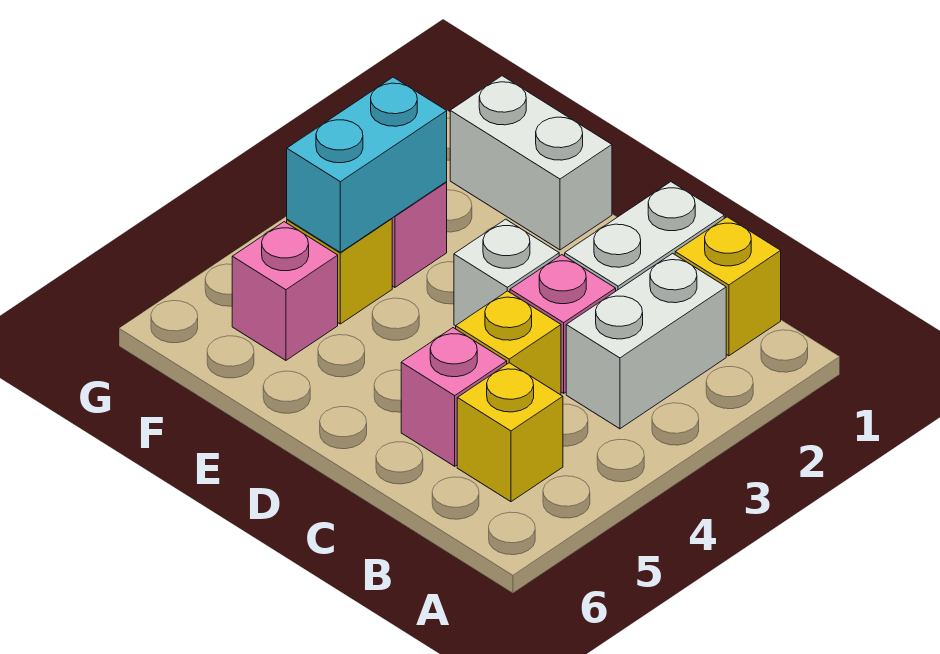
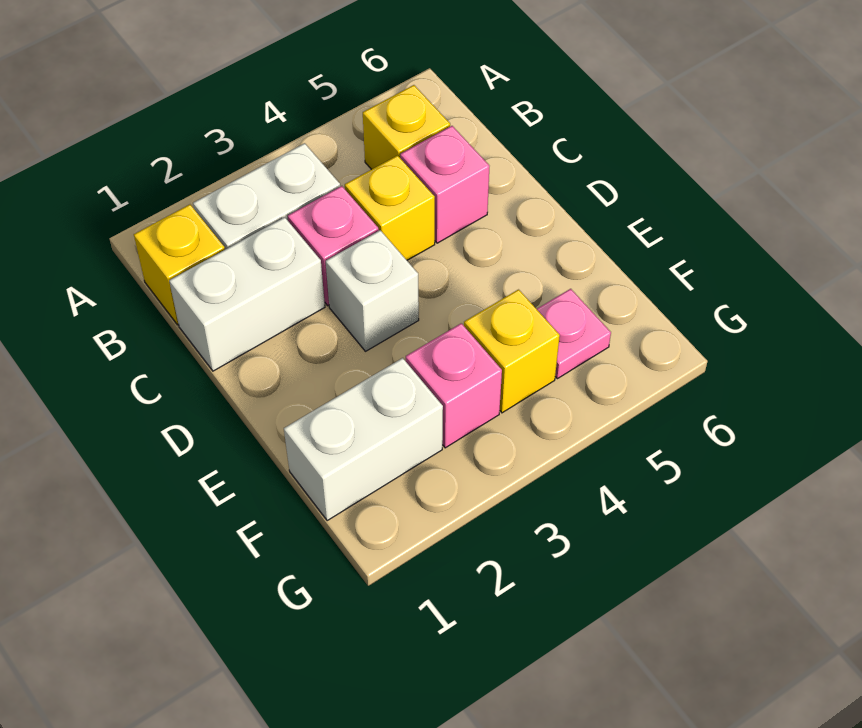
white brick E1:F1 level 1 -> white brick F1:F2 level 1
cyan brick F3:F4 level 2 -> none
pink brick F5 level 1 -> pink plate F5 level 1

